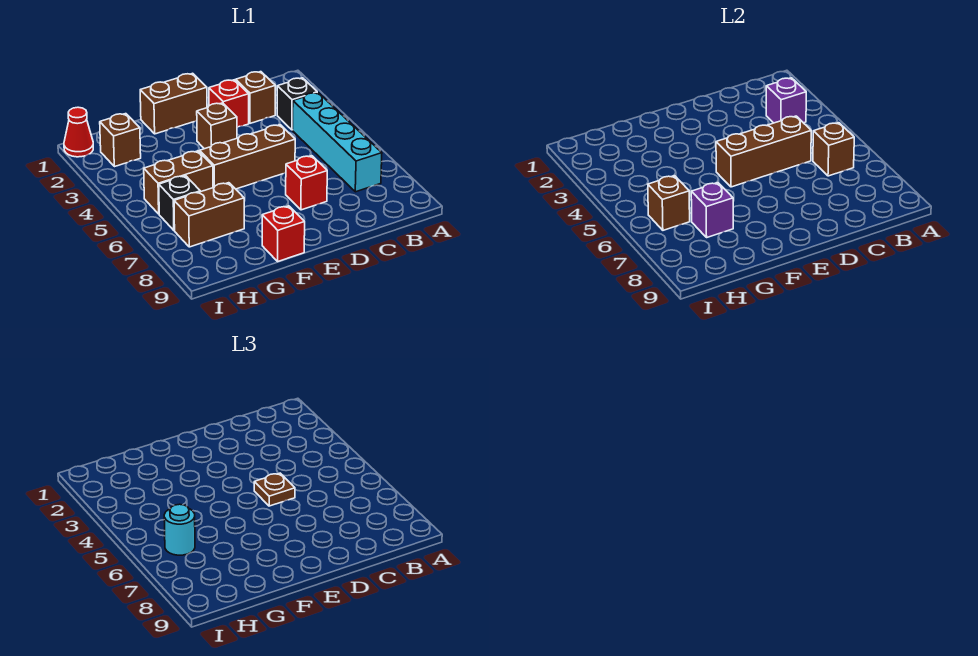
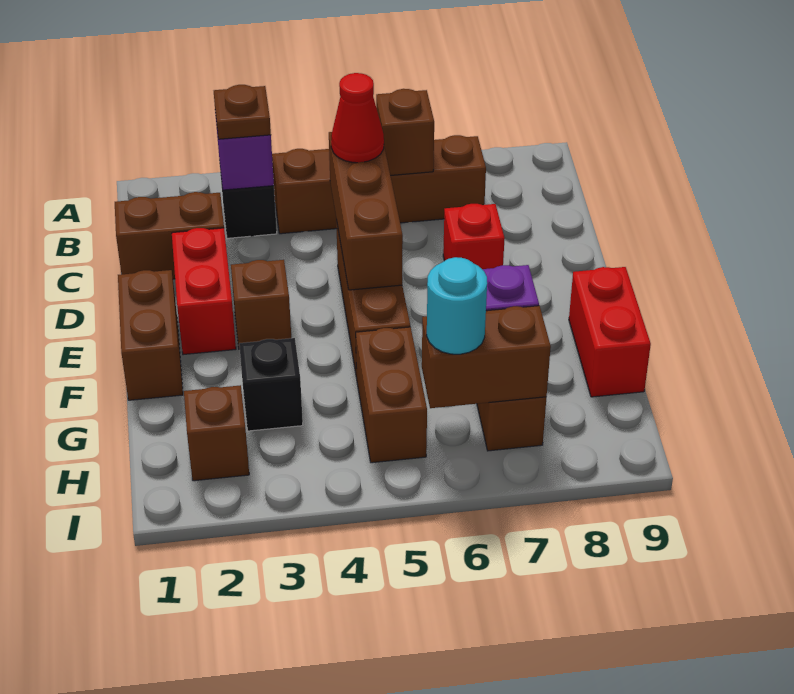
cyan brick B4:B7 level 1 -> brown brick B4:B7 level 1
brown brick C2 level 1 -> brown brick C1:C2 level 1
red brick D2 level 1 -> red brick D2:E2 level 1
brown plate D5 level 3 -> brown plate B3 level 3
red brick F9 level 1 -> red brick F9:G9 level 1
black brick H6 level 1 -> black brick G3 level 1
brown brick H6 level 2 -> brown brick H6:H7 level 2
red cone I1 level 1 -> red cone C5 level 3

